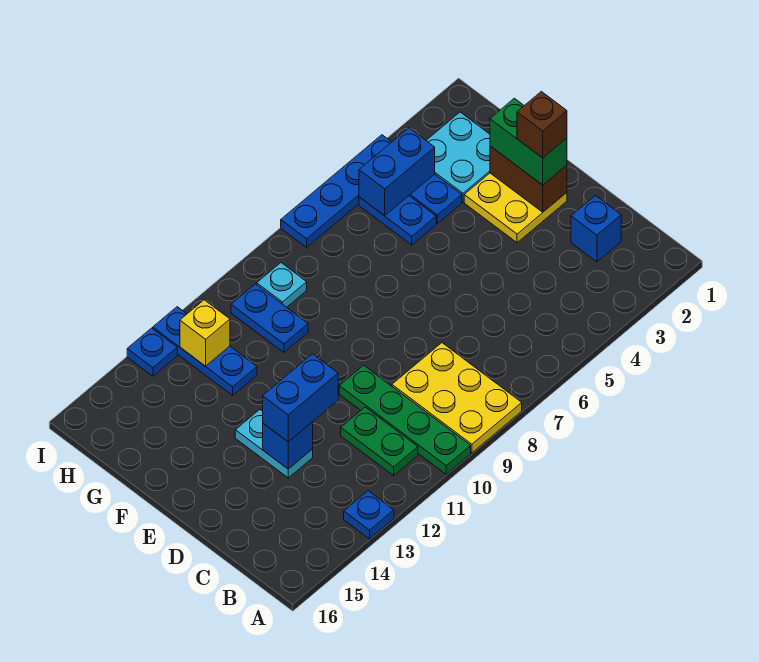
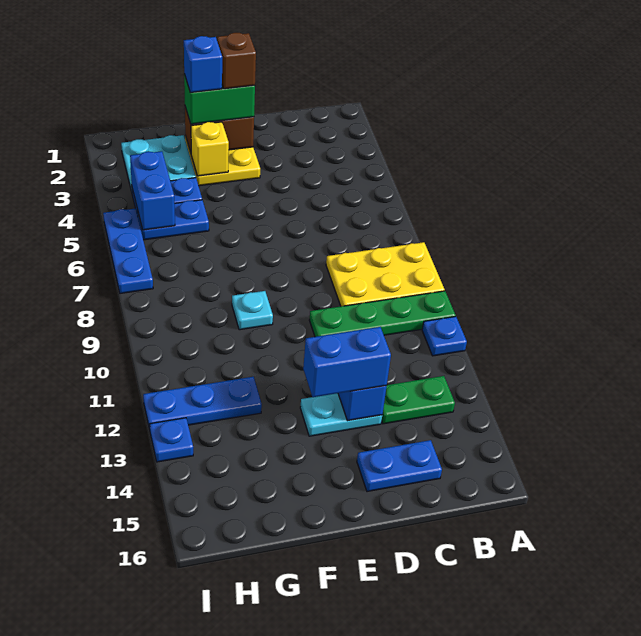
blue plate A13 level 1 -> blue plate A11 level 1
green plate B11:C11 level 1 -> green plate B13:C13 level 1
blue brick C2 level 1 -> blue brick F2 level 4
blue brick D12:D13 level 3 -> blue brick D13:E13 level 3
blue plate G10:H10 level 1 -> blue plate C15:D15 level 1
cyan plate H9 level 1 -> cyan plate F9 level 1
yellow brick H12 level 2 -> yellow brick F3 level 2
blue plate I4:I7 level 1 -> blue plate I5:I7 level 1

